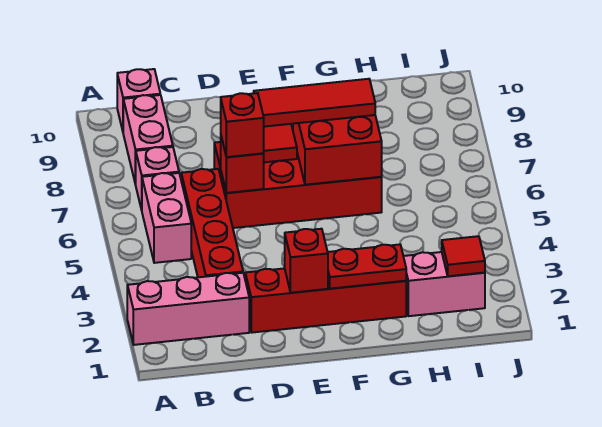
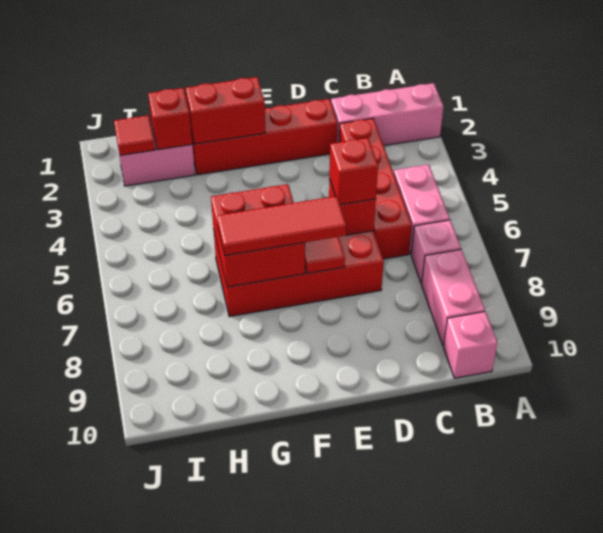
red brick E2 level 2 -> red brick H2 level 2
red plate F2:G2 level 2 -> red brick F2:G2 level 2

